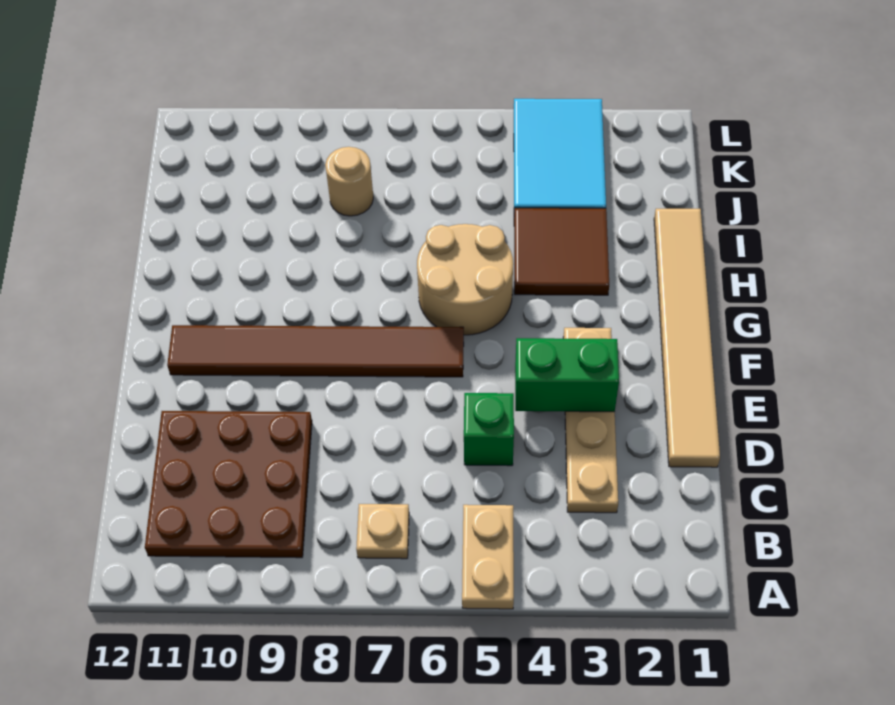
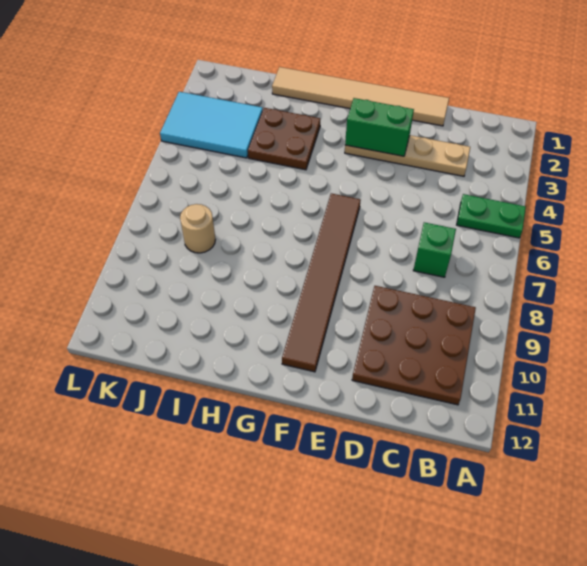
tan plate A5:B5 level 1 -> green plate A5:B5 level 1
tan plate B7 level 1 -> none
green brick D5 level 1 -> green brick C7 level 1
green brick E3:E4 level 2 -> green brick E3:F3 level 2
tan round brick G5:H6 level 1 -> none
brown tile H3:I4 level 1 -> brown plate H3:I4 level 1

